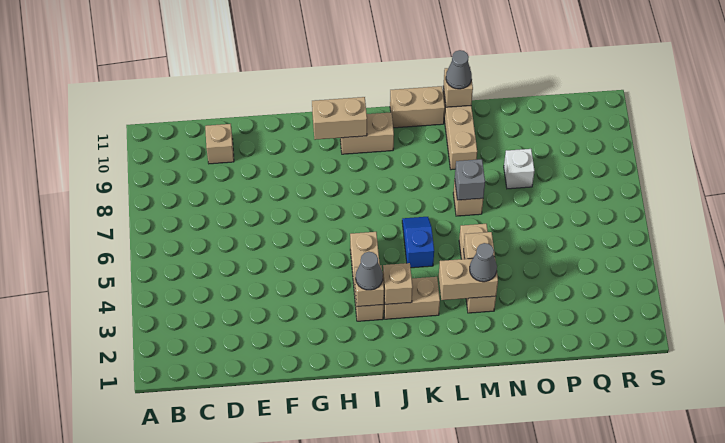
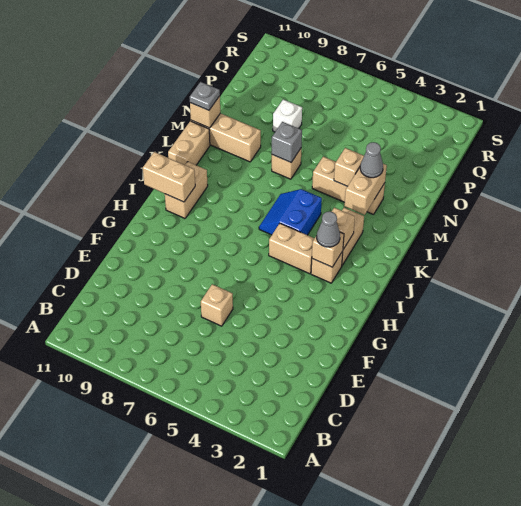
tan brick D10 level 1 -> tan brick E6 level 1
tan brick H10:I10 level 2 -> tan brick I10:I11 level 2
blue slope K5:K6 level 1 top 5 -> blue slope J5:K6 level 1 top 5
grey cone M11 level 3 -> grey plate M11 level 3

